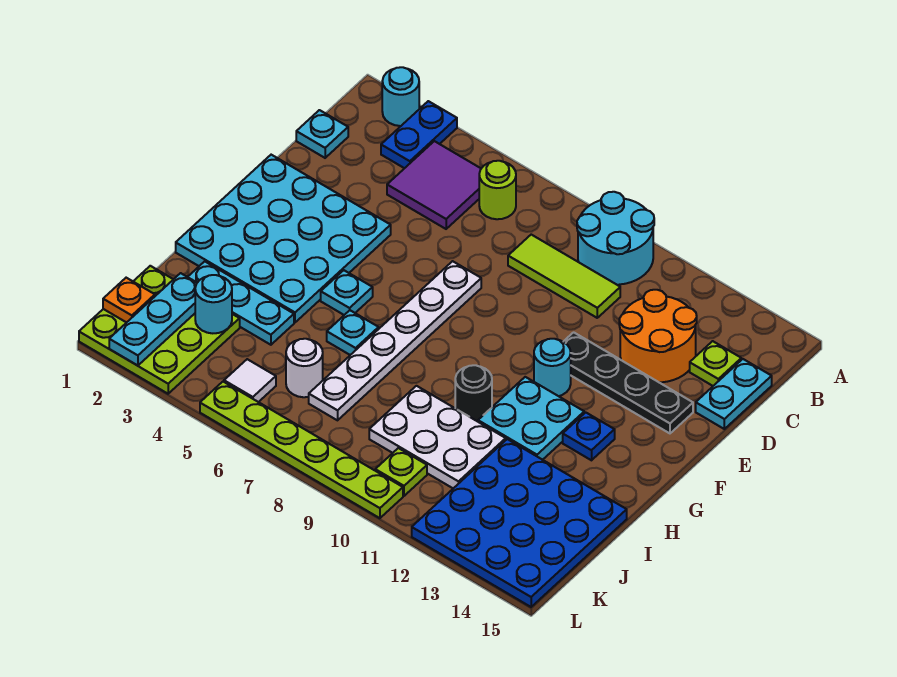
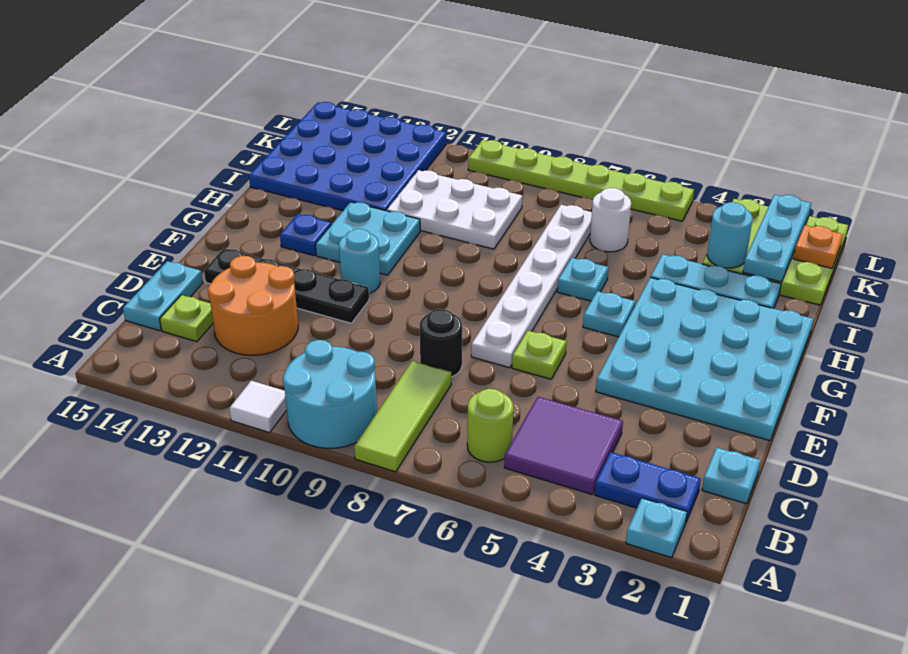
cyan round brick A2 level 1 -> cyan plate A2 level 1
blue plate A3:B3 level 1 -> blue plate B2:B3 level 1
lime tile C8:C10 level 1 -> lime tile A8:C8 level 1
black round brick H10 level 1 -> black round brick D8 level 1
white tile K5 level 1 -> white tile A11 level 1
lime plate K10 level 1 -> lime plate E6 level 1

